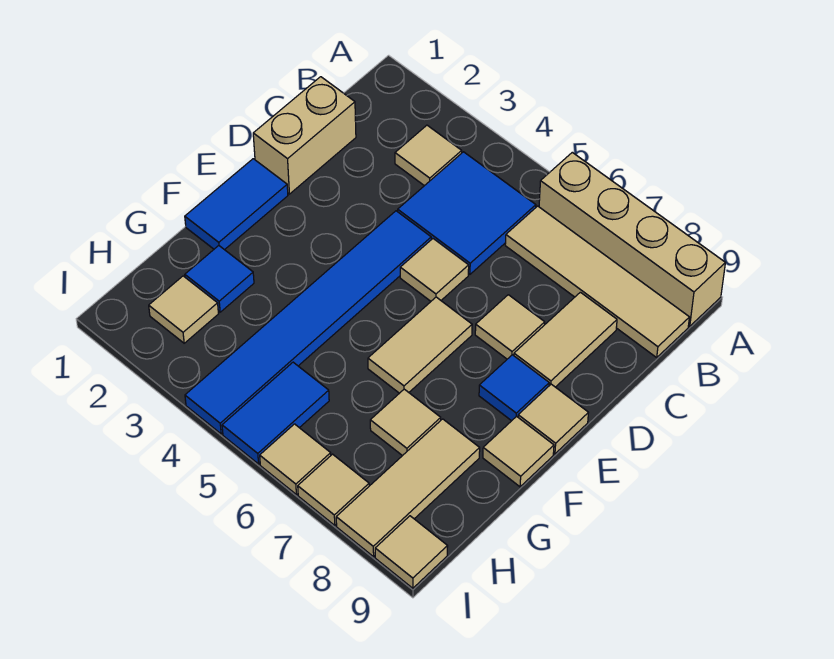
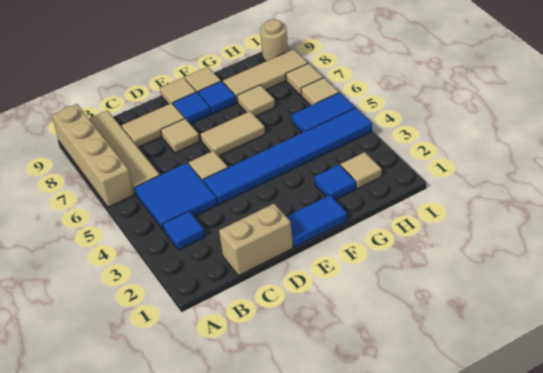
tan tile B3 level 1 -> blue tile B3 level 1
none -> blue tile F8 level 1
tan tile I9 level 1 -> tan round brick I9 level 1

